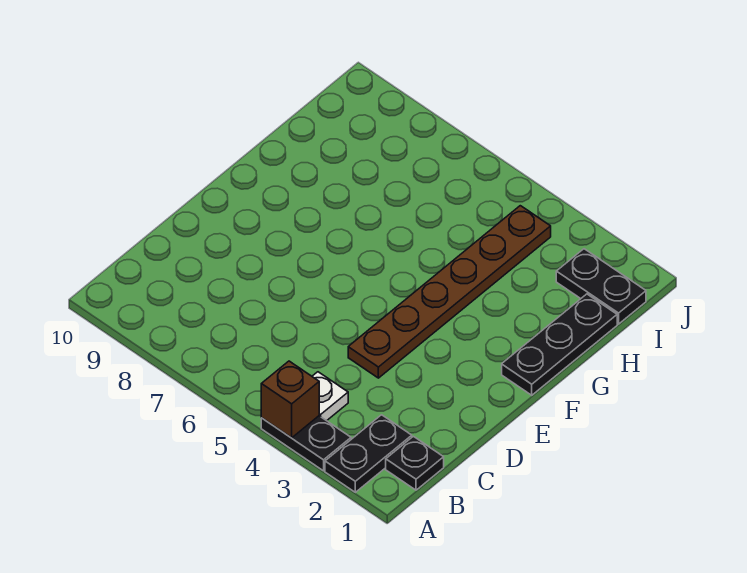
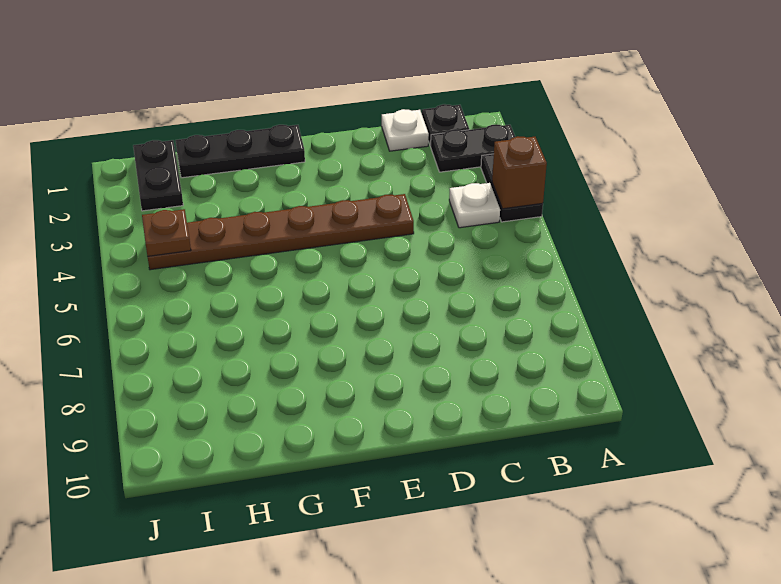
none -> white plate C1 level 1
none -> brown plate I4 level 2

